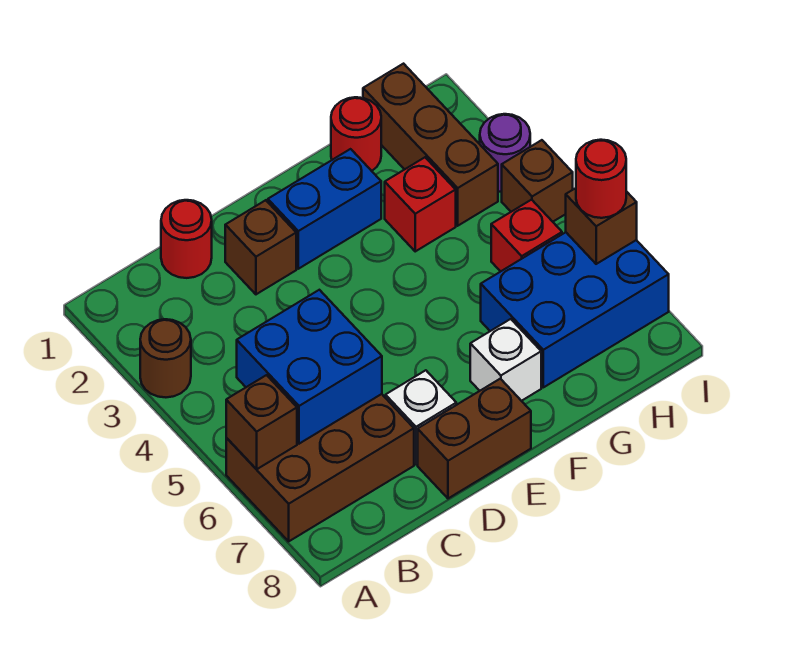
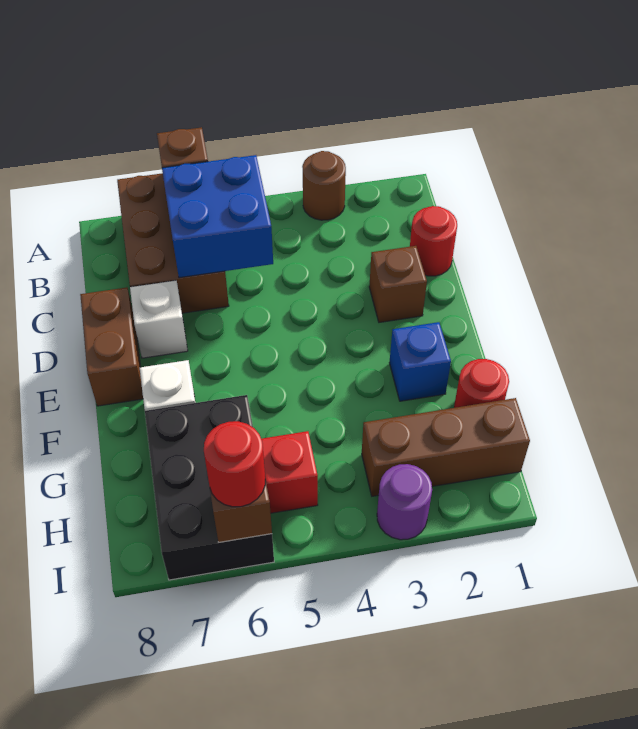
blue brick E2:F2 level 1 -> blue brick F2 level 1
red brick G3 level 1 -> none
blue brick G6:I7 level 1 -> black brick G6:I7 level 1
brown brick I4 level 1 -> none

